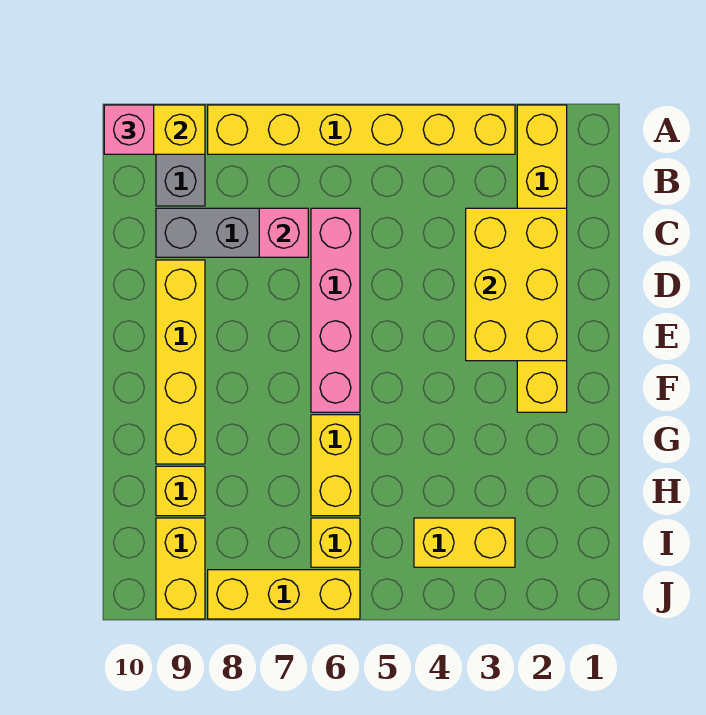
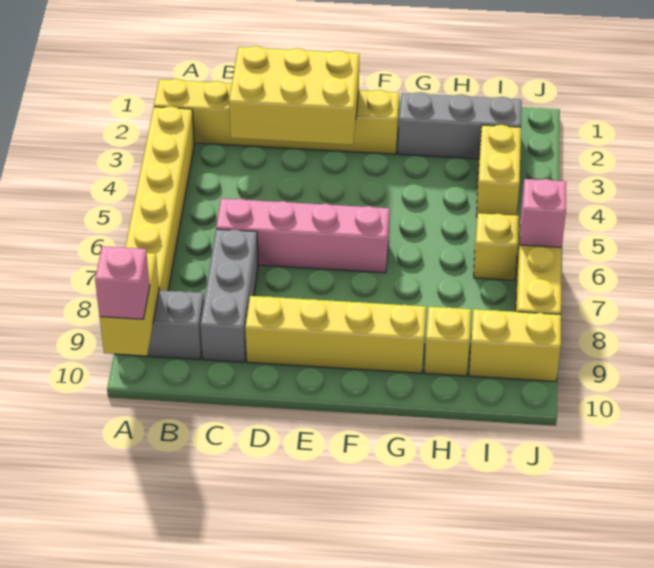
pink brick C7 level 2 -> pink brick J6 level 2
none -> grey brick G2:I2 level 1
yellow brick G6:H6 level 1 -> none

